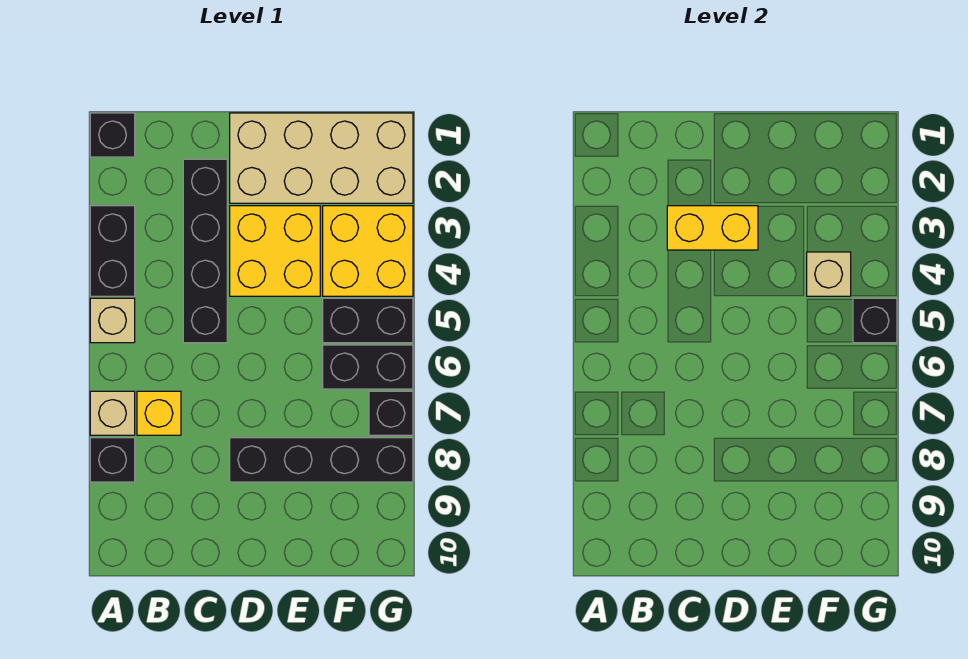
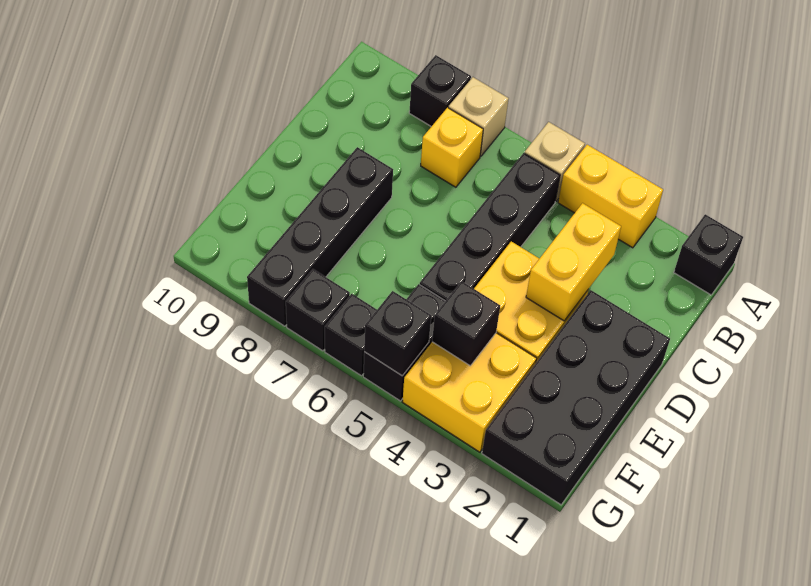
black brick A3:A4 level 1 -> yellow brick A3:A4 level 1
black brick C2:C5 level 1 -> black brick B5:E5 level 1
tan brick D1:G2 level 1 -> black brick D1:G2 level 1
tan brick F4 level 2 -> black brick F4 level 2
black brick F6:G6 level 1 -> black brick G6 level 1

